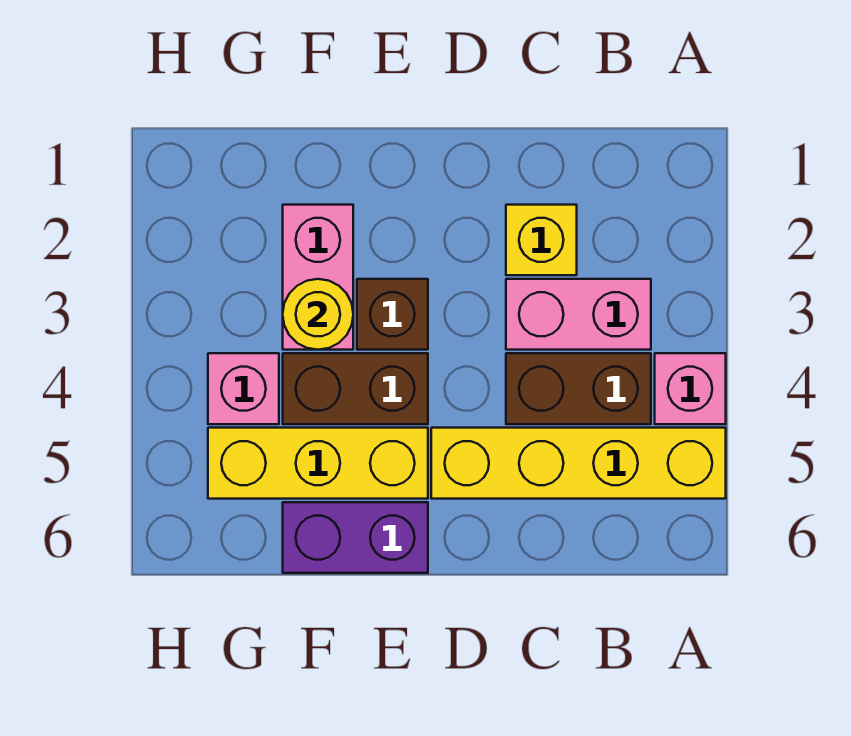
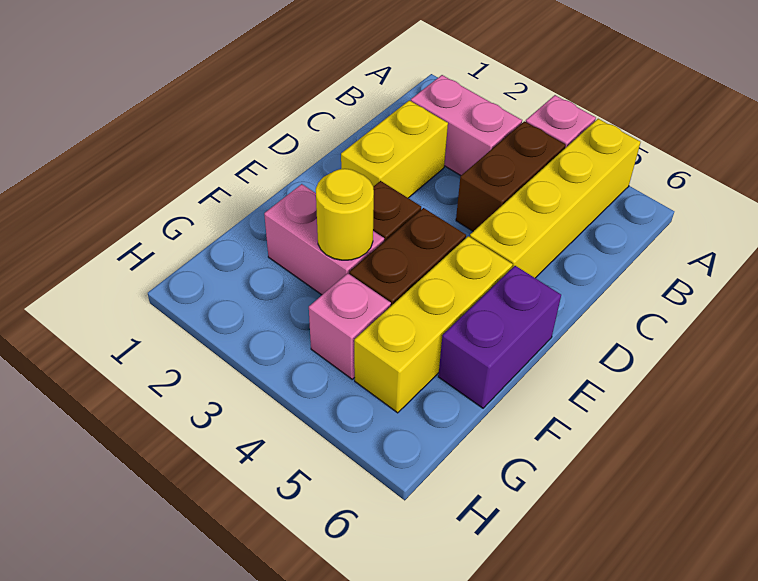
pink brick B3:C3 level 1 -> pink brick B2:B3 level 1
yellow brick C2 level 1 -> yellow brick C2:D2 level 1

